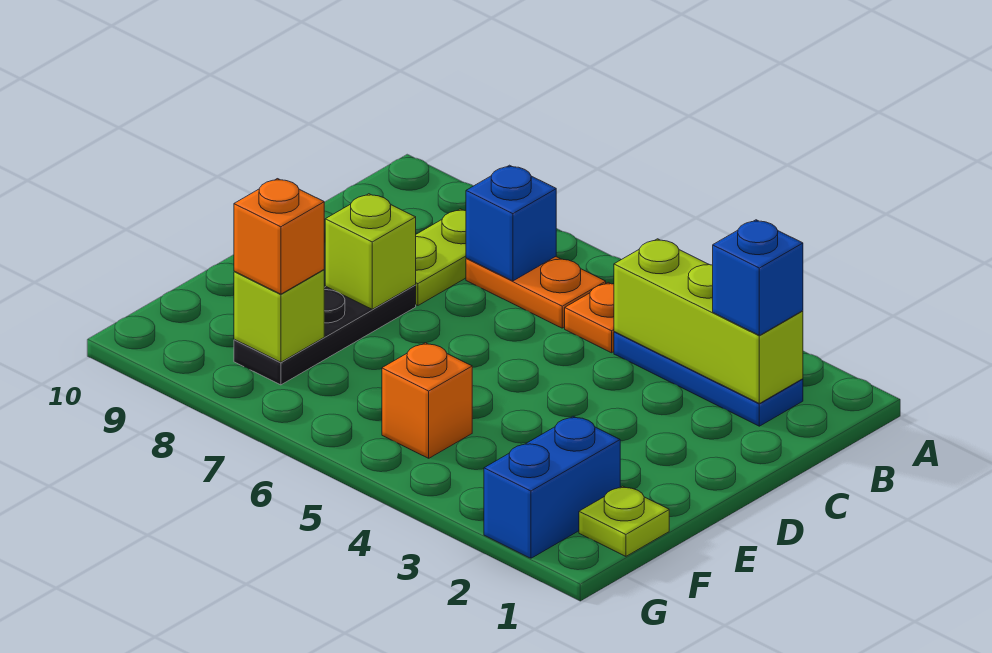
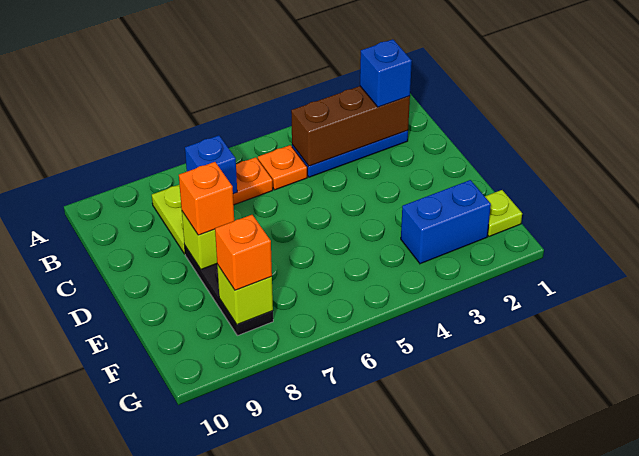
lime brick B2:B4 level 2 -> brown brick B2:B4 level 2
blue brick F2:G2 level 1 -> blue brick F2:F3 level 1
orange brick F5 level 1 -> orange brick D8 level 3

